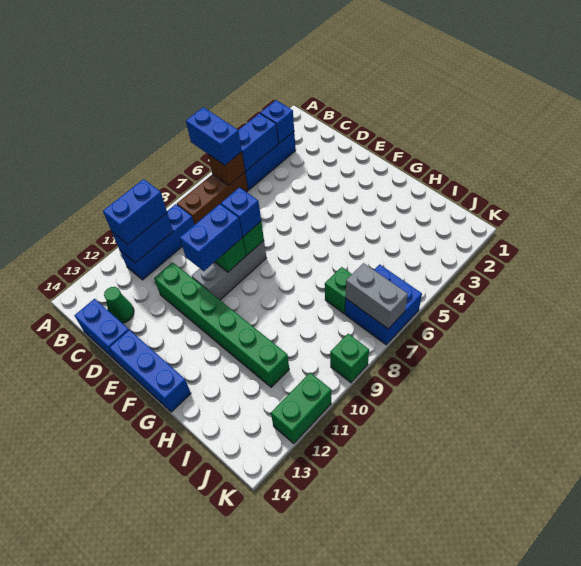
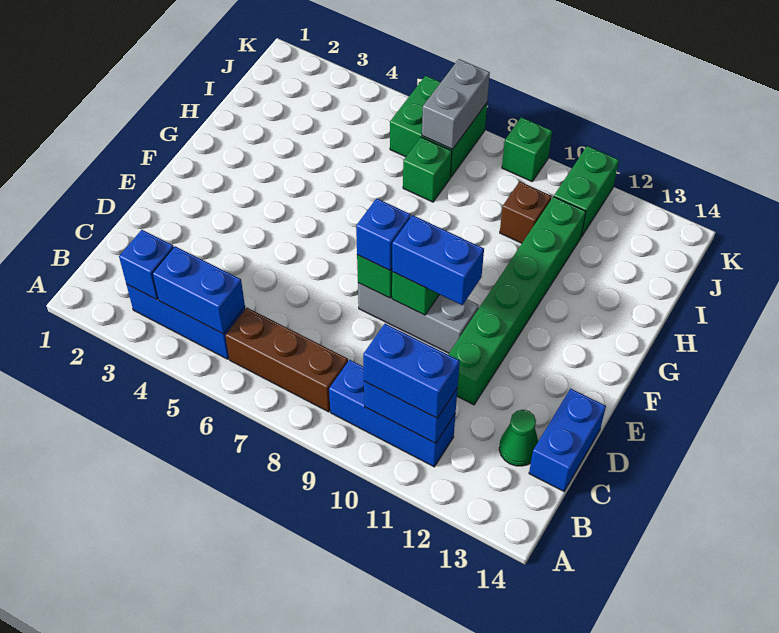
blue brick A6:B6 level 3 -> none
brown brick B6 level 2 -> brown brick I10 level 1
blue brick E14:G14 level 1 -> none
blue brick J6:K7 level 1 -> green brick J6:K7 level 1
green brick K11:K12 level 1 -> green brick J11:K11 level 1

